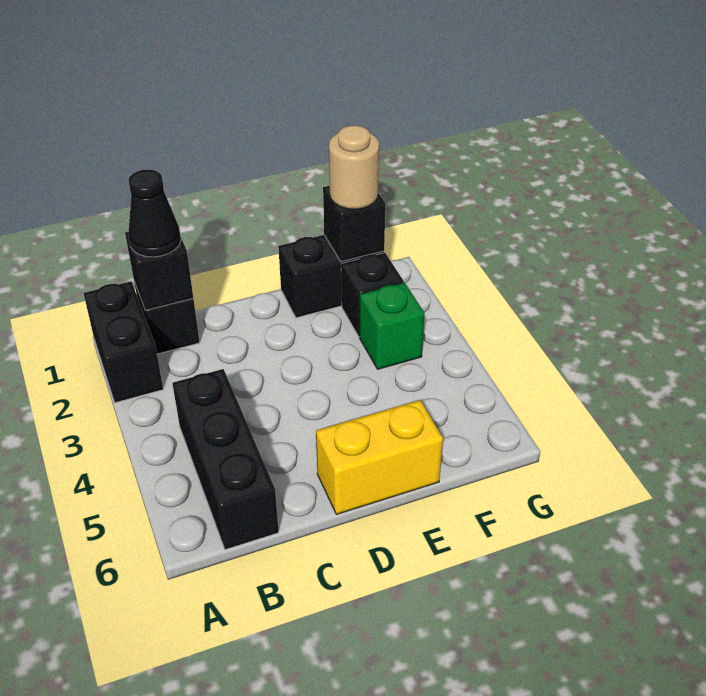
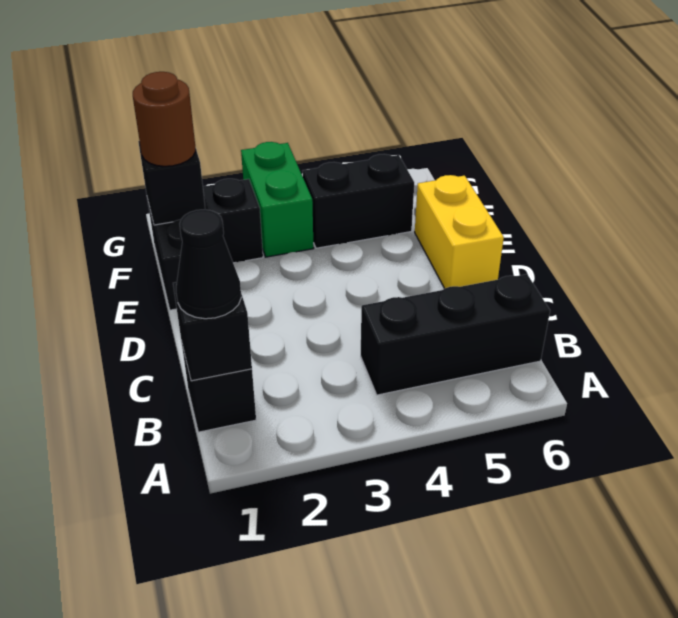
black brick A1:A2 level 1 -> black brick F4:F5 level 1
tan round brick F1 level 3 -> brown round brick F1 level 3
green brick F3 level 1 -> green brick F3:G3 level 1

